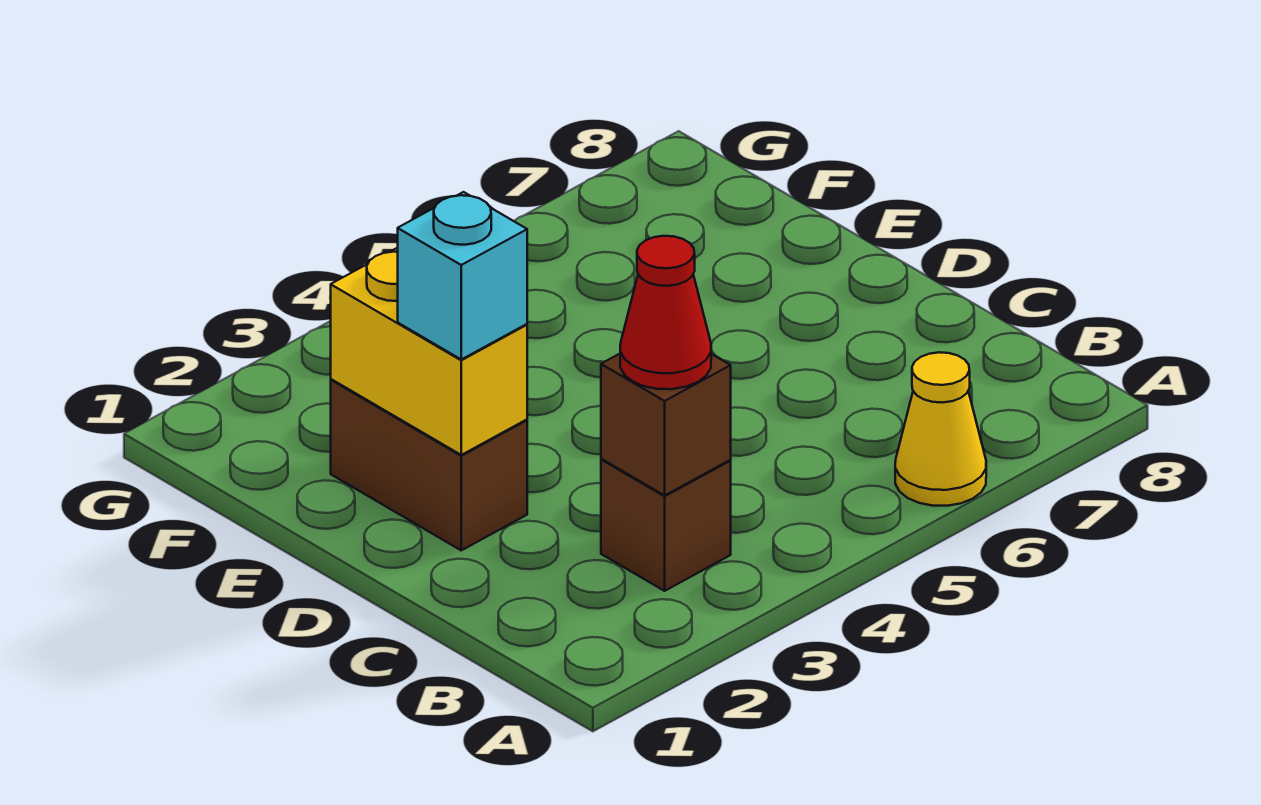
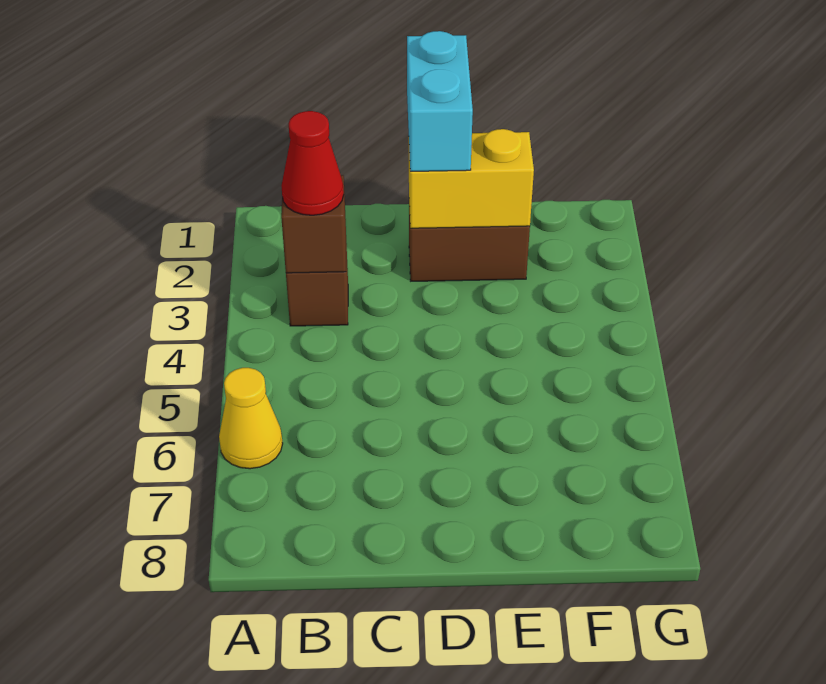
cyan brick D2 level 3 -> cyan brick D1:D2 level 3

